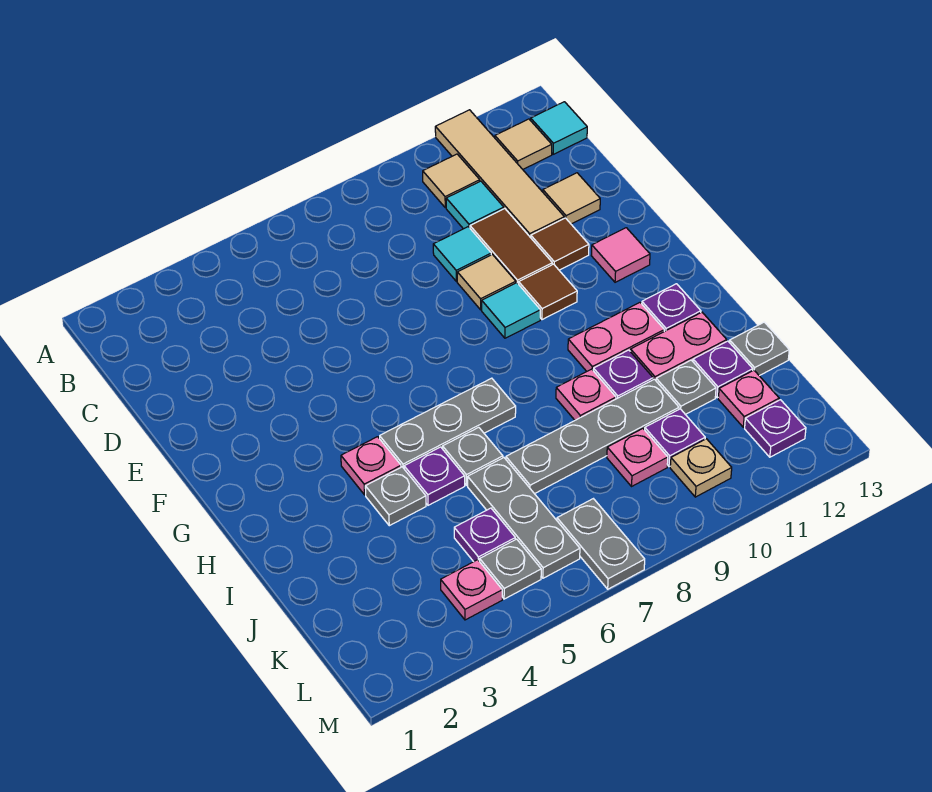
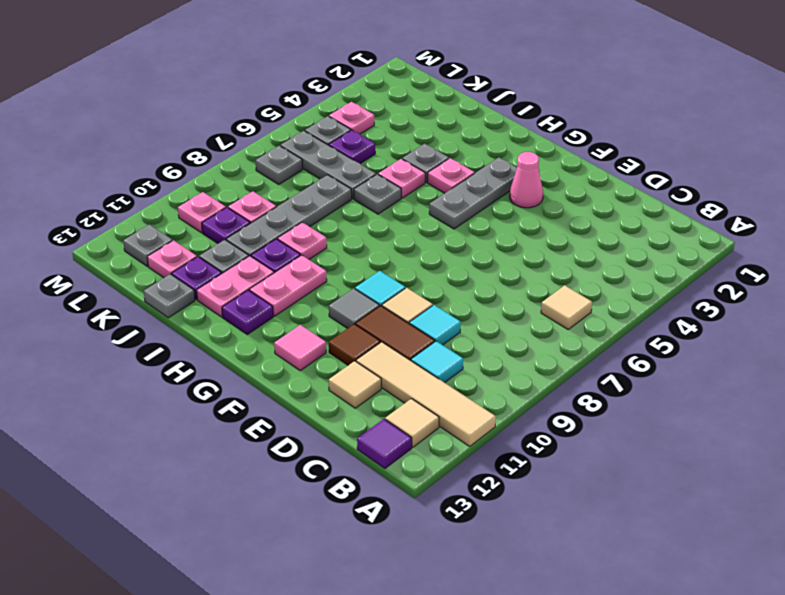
tan tile B10 level 1 -> tan tile B6 level 1
cyan tile B13 level 1 -> purple tile B13 level 1
none -> pink cone F3 level 1
brown tile F10 level 1 -> grey tile F10 level 1
grey plate H5:H7 level 1 -> grey plate G3:G5 level 1
purple plate I5 level 1 -> pink plate I5 level 1
grey plate L7:M7 level 1 -> grey plate L7 level 1
tan plate L10 level 1 -> pink plate L10 level 1
purple plate L12 level 1 -> grey plate L12 level 1

